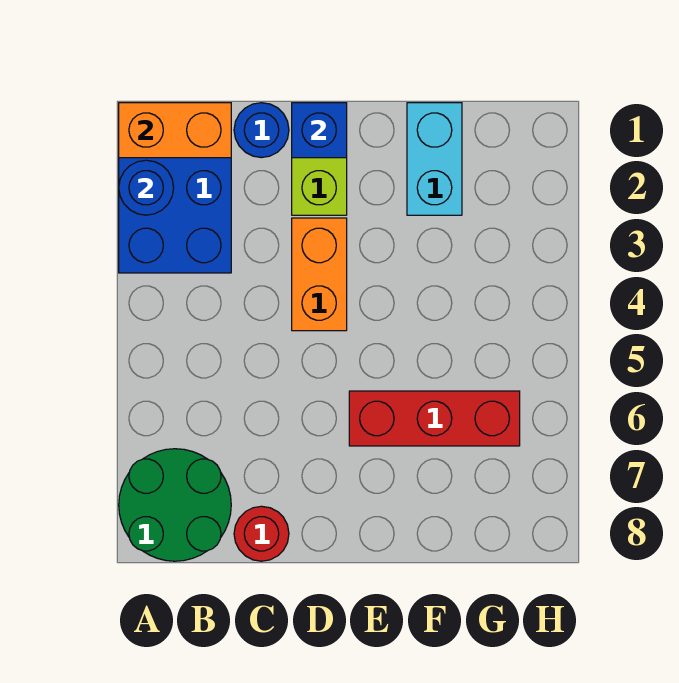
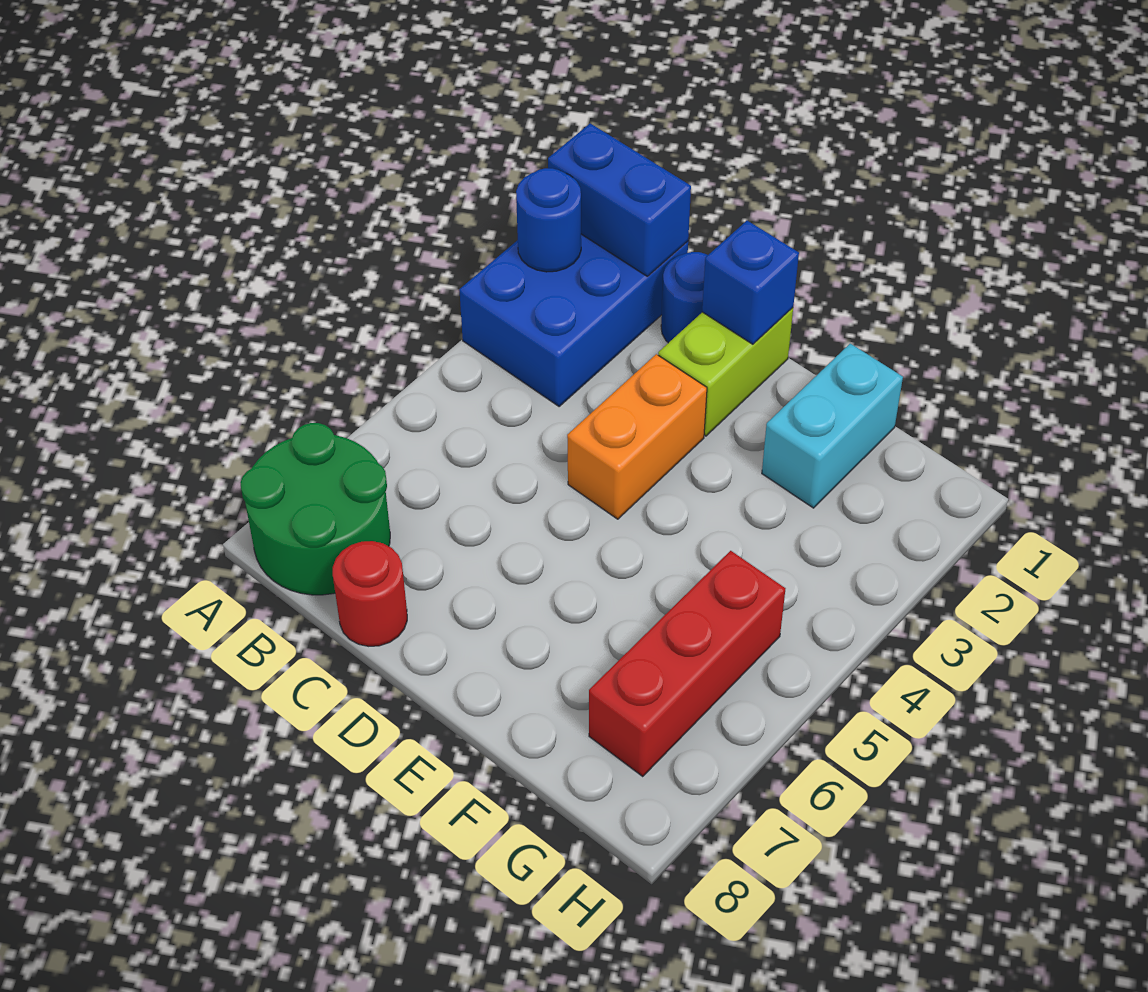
orange brick A1:B1 level 2 -> blue brick A1:B1 level 2
red brick E6:G6 level 1 -> red brick G5:G7 level 1

